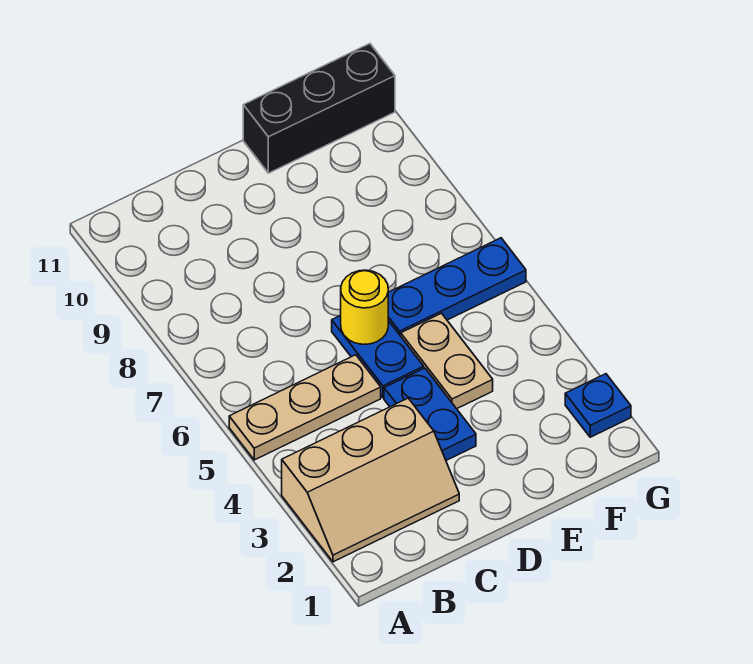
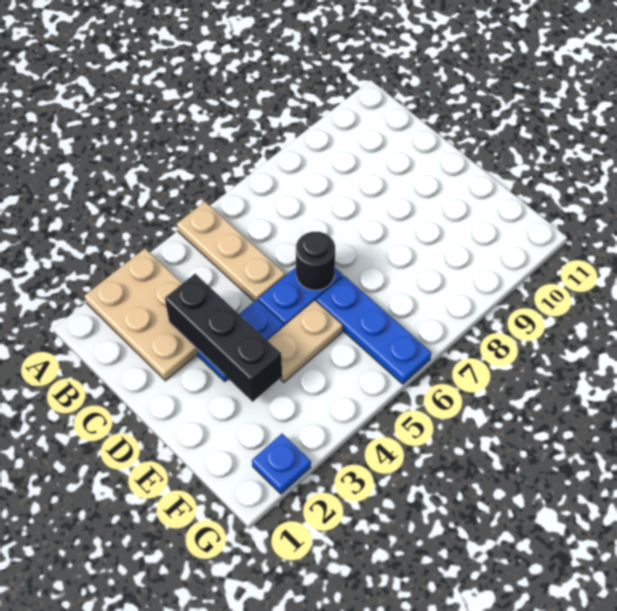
tan slope A2:C3 level 1 top 3 -> tan plate A2:C3 level 1
yellow round brick D6 level 2 -> black round brick D6 level 2
black brick E11:G11 level 1 -> black brick C3:E3 level 2

